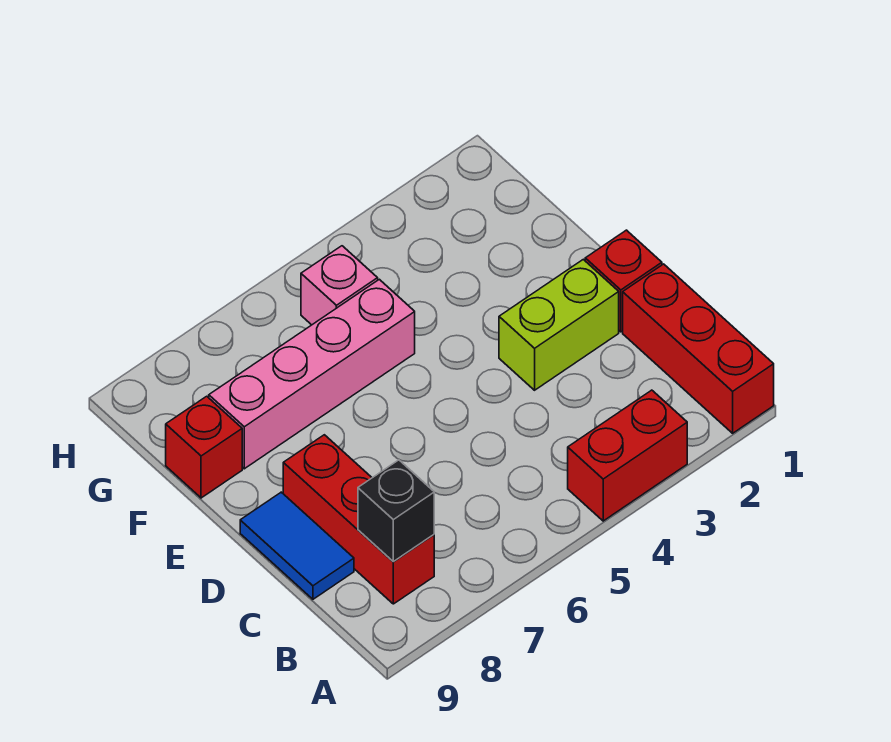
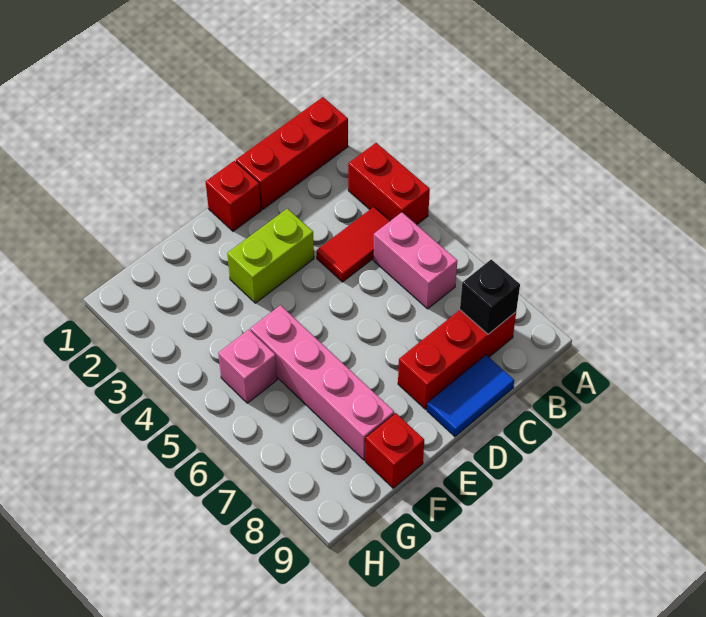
none -> red tile B4:C4 level 1
none -> pink brick B5:B6 level 1
lime brick D2:D3 level 1 -> lime brick D3:E3 level 1

